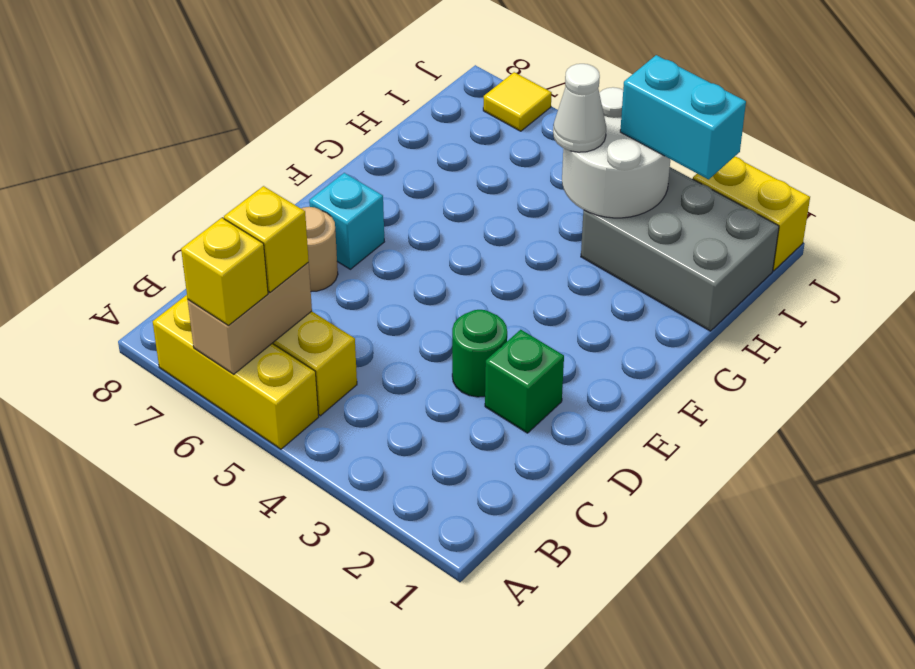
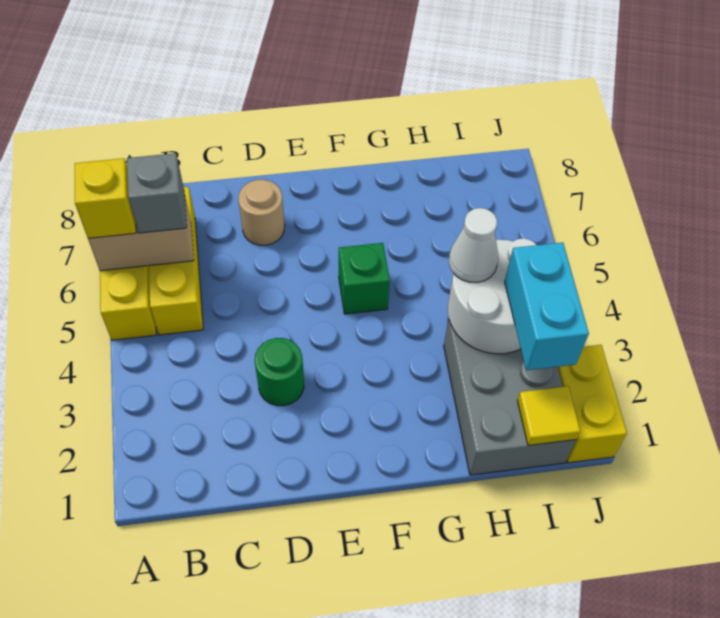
yellow brick B6 level 3 -> grey brick B6 level 3
green brick D2 level 1 -> green brick F5 level 1
cyan brick E7 level 1 -> none
yellow tile J7 level 1 -> yellow tile I1 level 2

